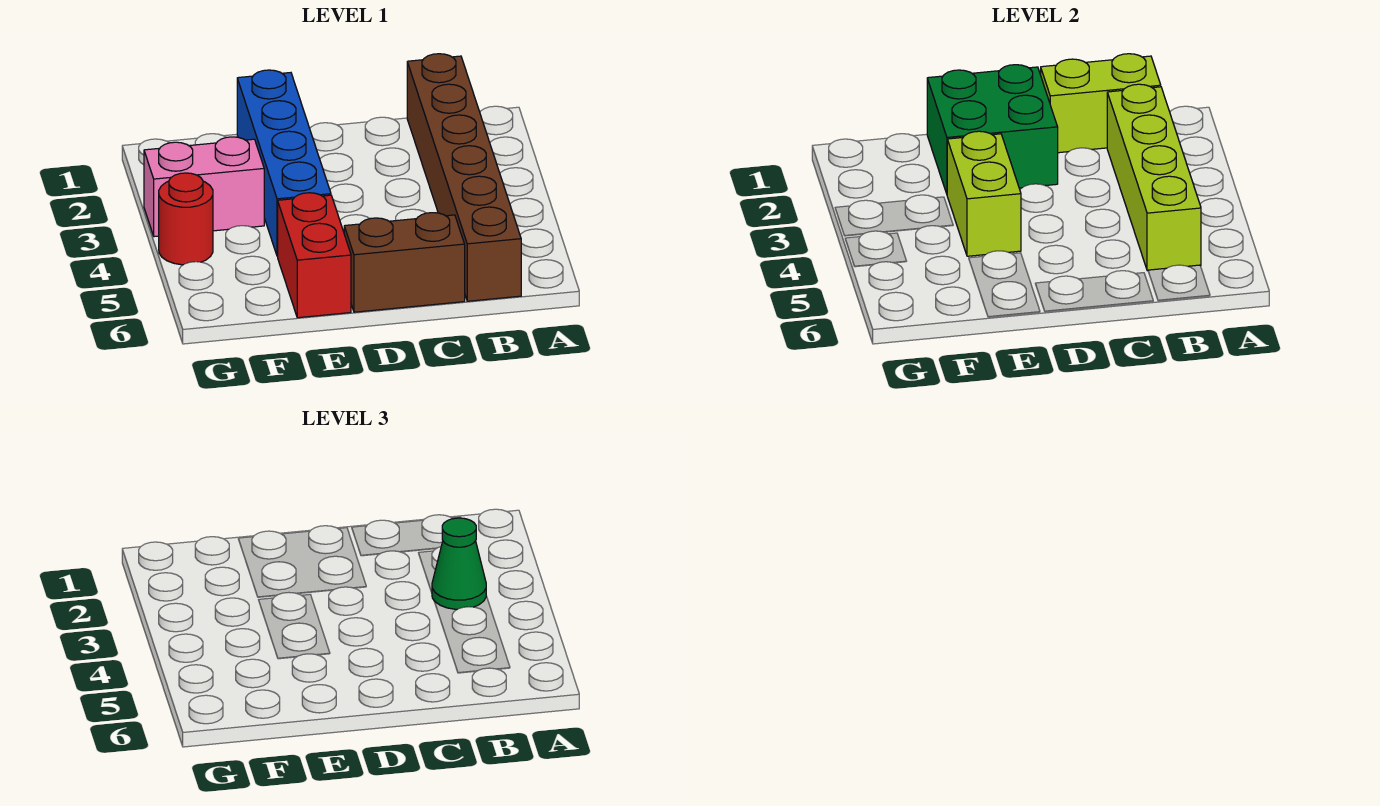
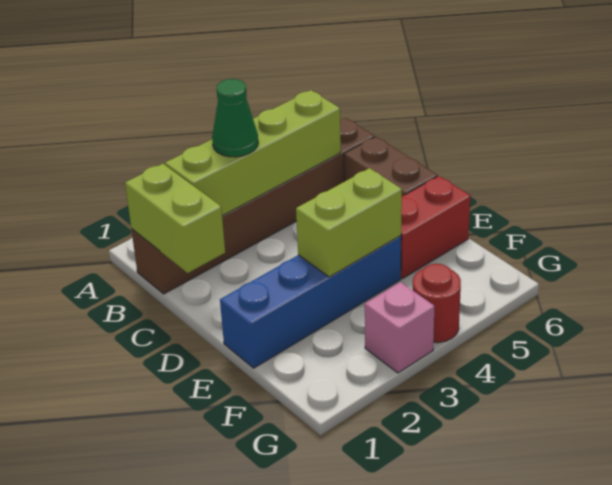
green brick D1:E2 level 2 -> none
pink brick F3:G3 level 1 -> pink brick G3 level 1

